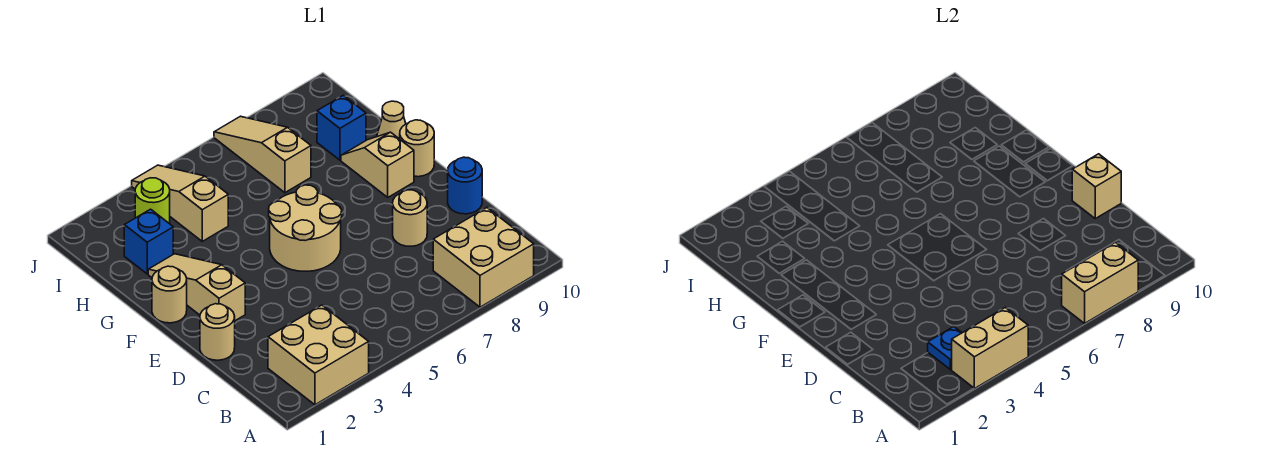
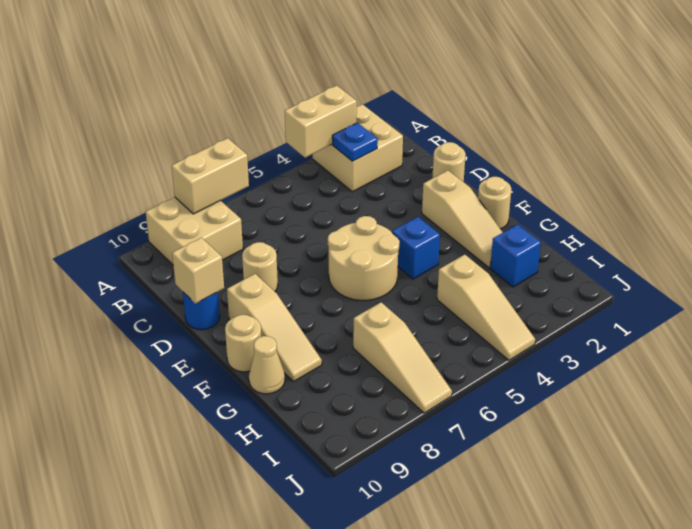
tan slope F9:G9 level 1 top F -> tan slope E9:G9 level 1 top E
blue brick H9 level 1 -> blue brick F4 level 1
lime round brick I3 level 1 -> none

